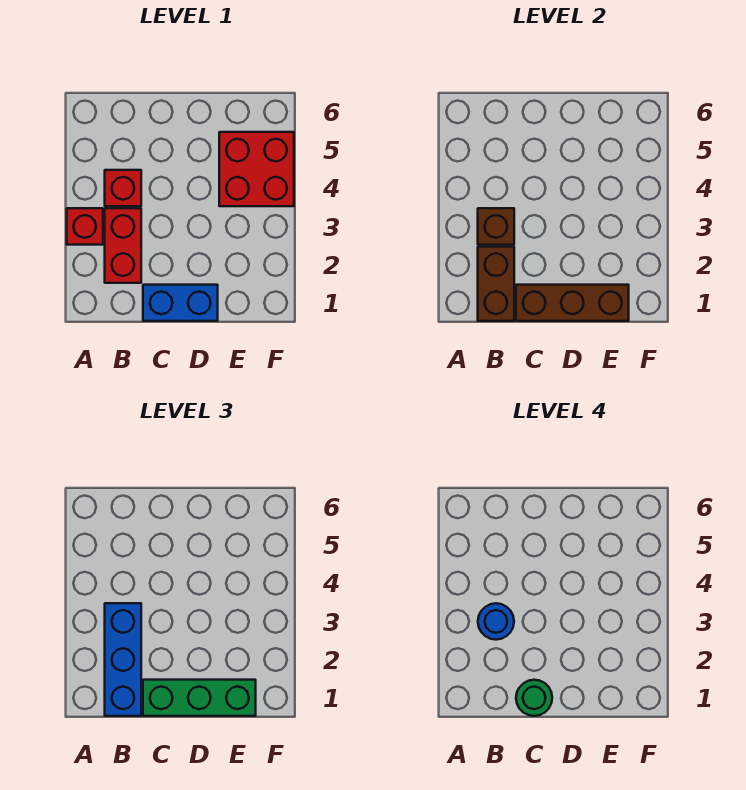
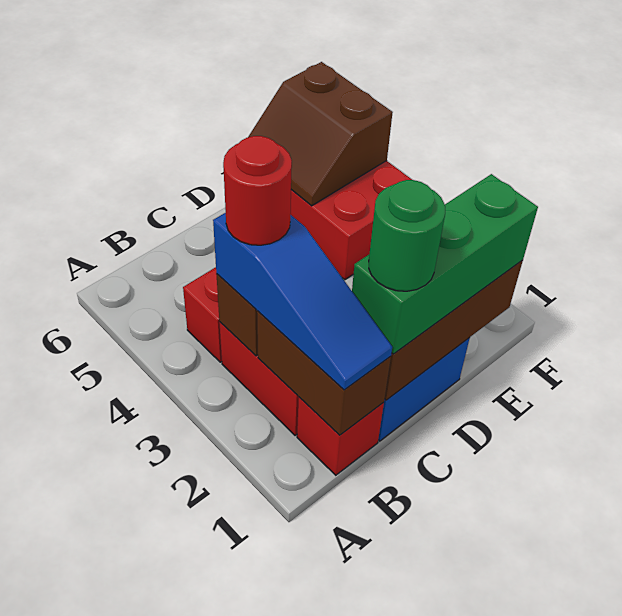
red brick A3 level 1 -> red brick B1 level 1
blue brick B1:B3 level 3 -> blue slope B1:B3 level 3 top 3
blue round brick B3 level 4 -> red round brick B3 level 4
none -> brown slope E5:F6 level 2 top F

